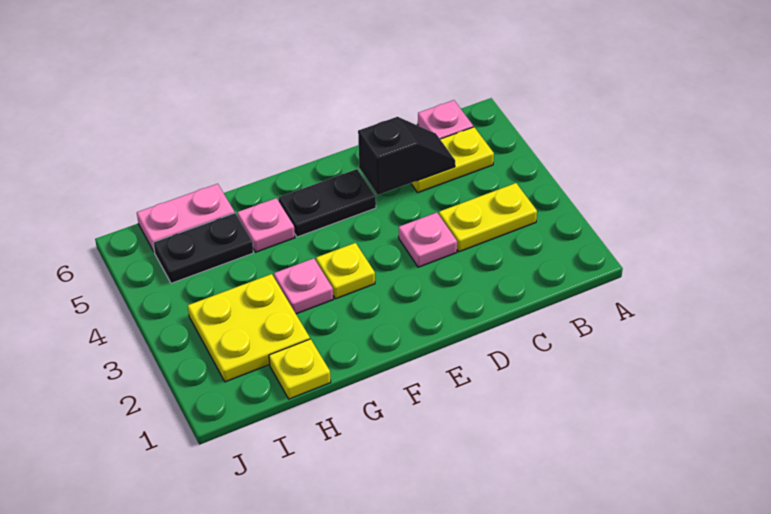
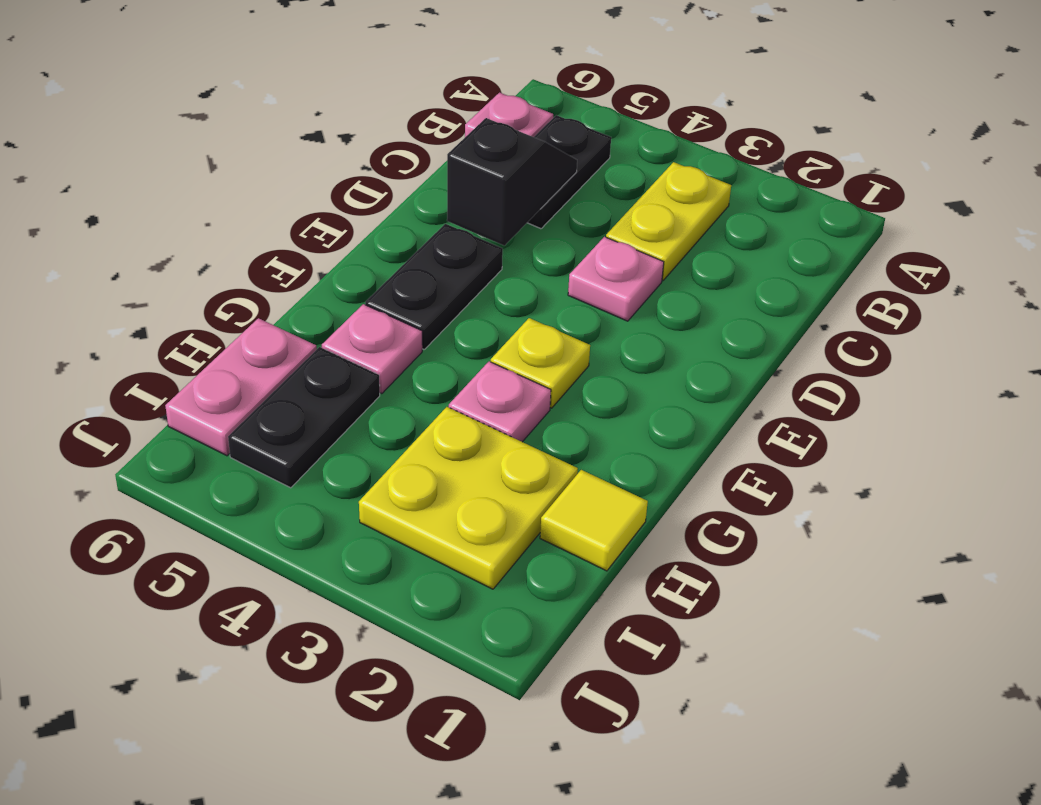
yellow plate B5:C5 level 1 -> black plate B5:C5 level 1
yellow plate H1 level 1 -> yellow tile H1 level 1

